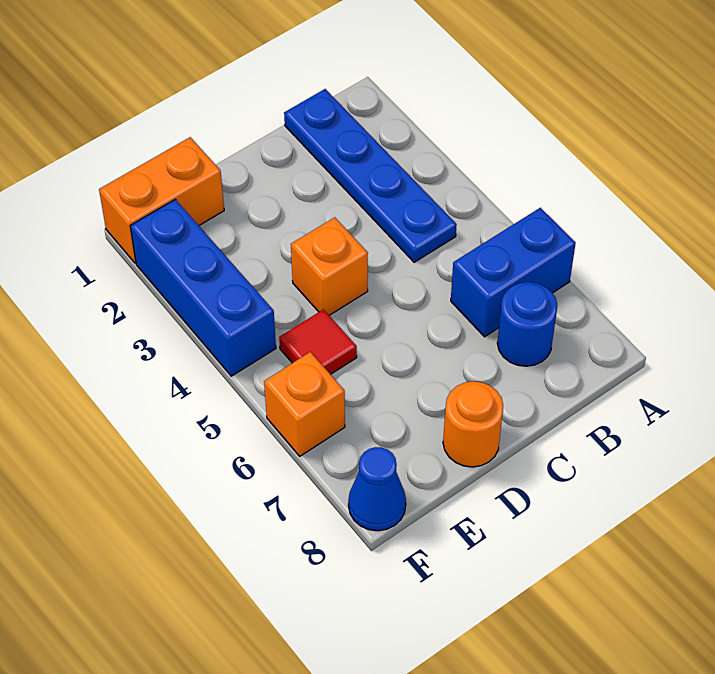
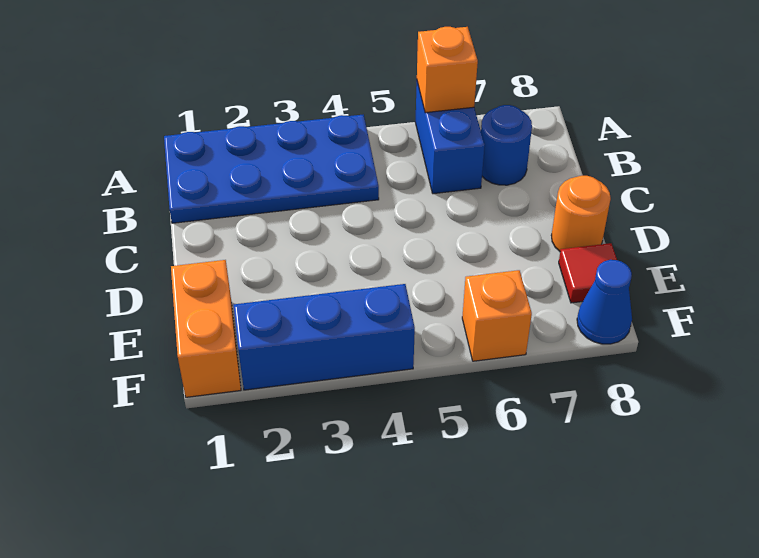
blue plate B1:B4 level 1 -> blue plate A1:B4 level 1
orange brick D4 level 1 -> orange brick A6 level 2
red tile E5 level 1 -> red tile E8 level 1

